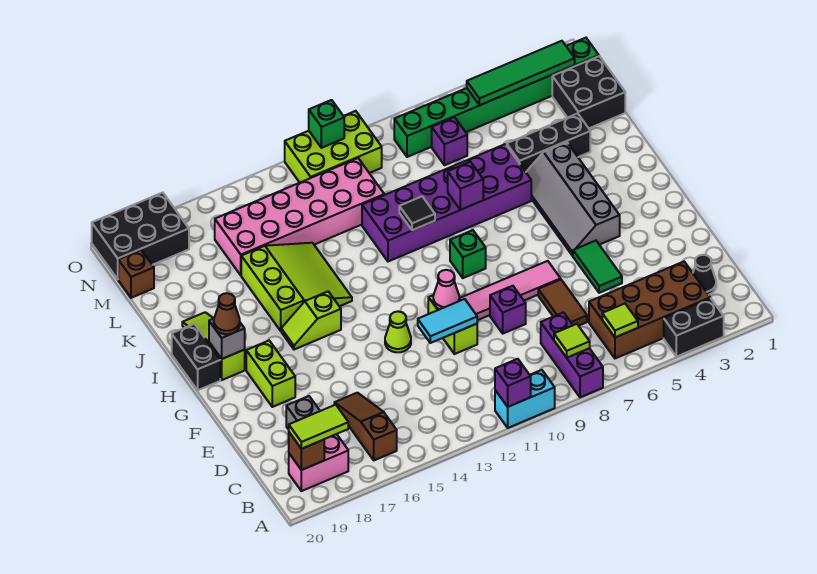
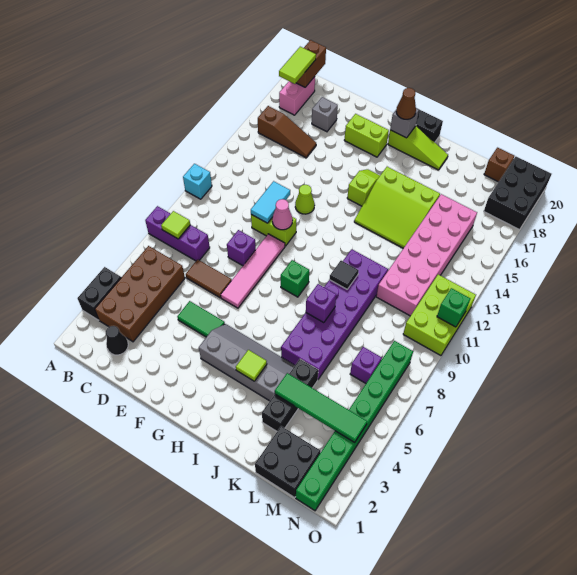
cyan brick A10:A11 level 1 -> cyan brick A11 level 1
purple brick A11 level 2 -> none
lime tile B6 level 2 -> lime tile I4 level 2
brown brick B19 level 2 -> brown brick B19:B20 level 2
green tile N2:N5 level 2 -> green tile K4:N4 level 2

